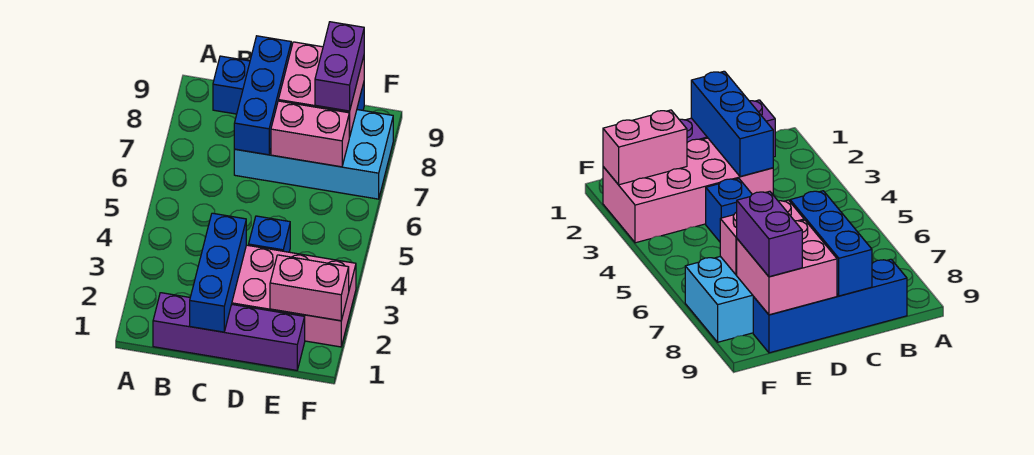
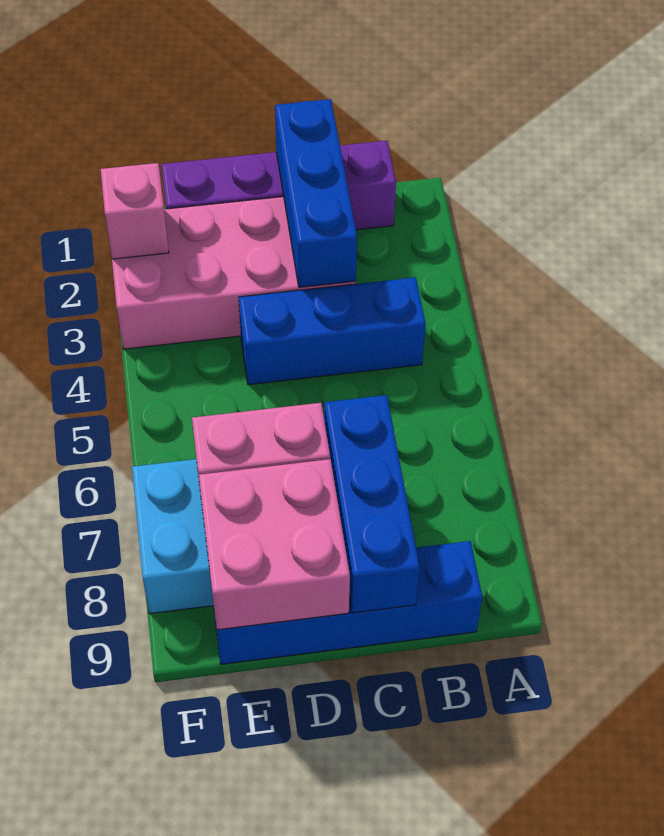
blue brick D4 level 1 -> blue brick B4:D4 level 1
pink brick E2:F2 level 2 -> pink brick F2 level 2
purple brick E8:E9 level 3 -> none

